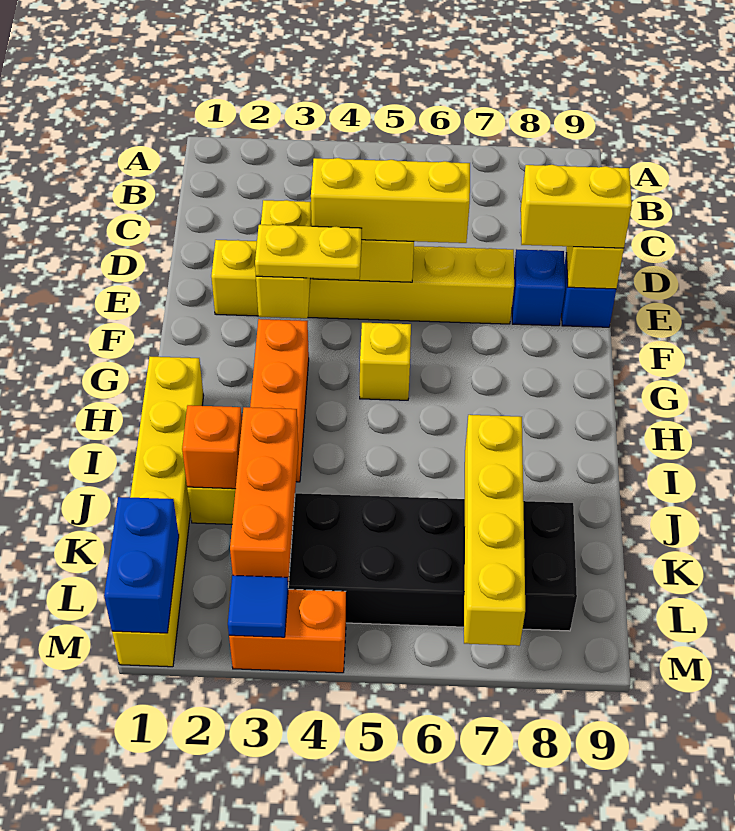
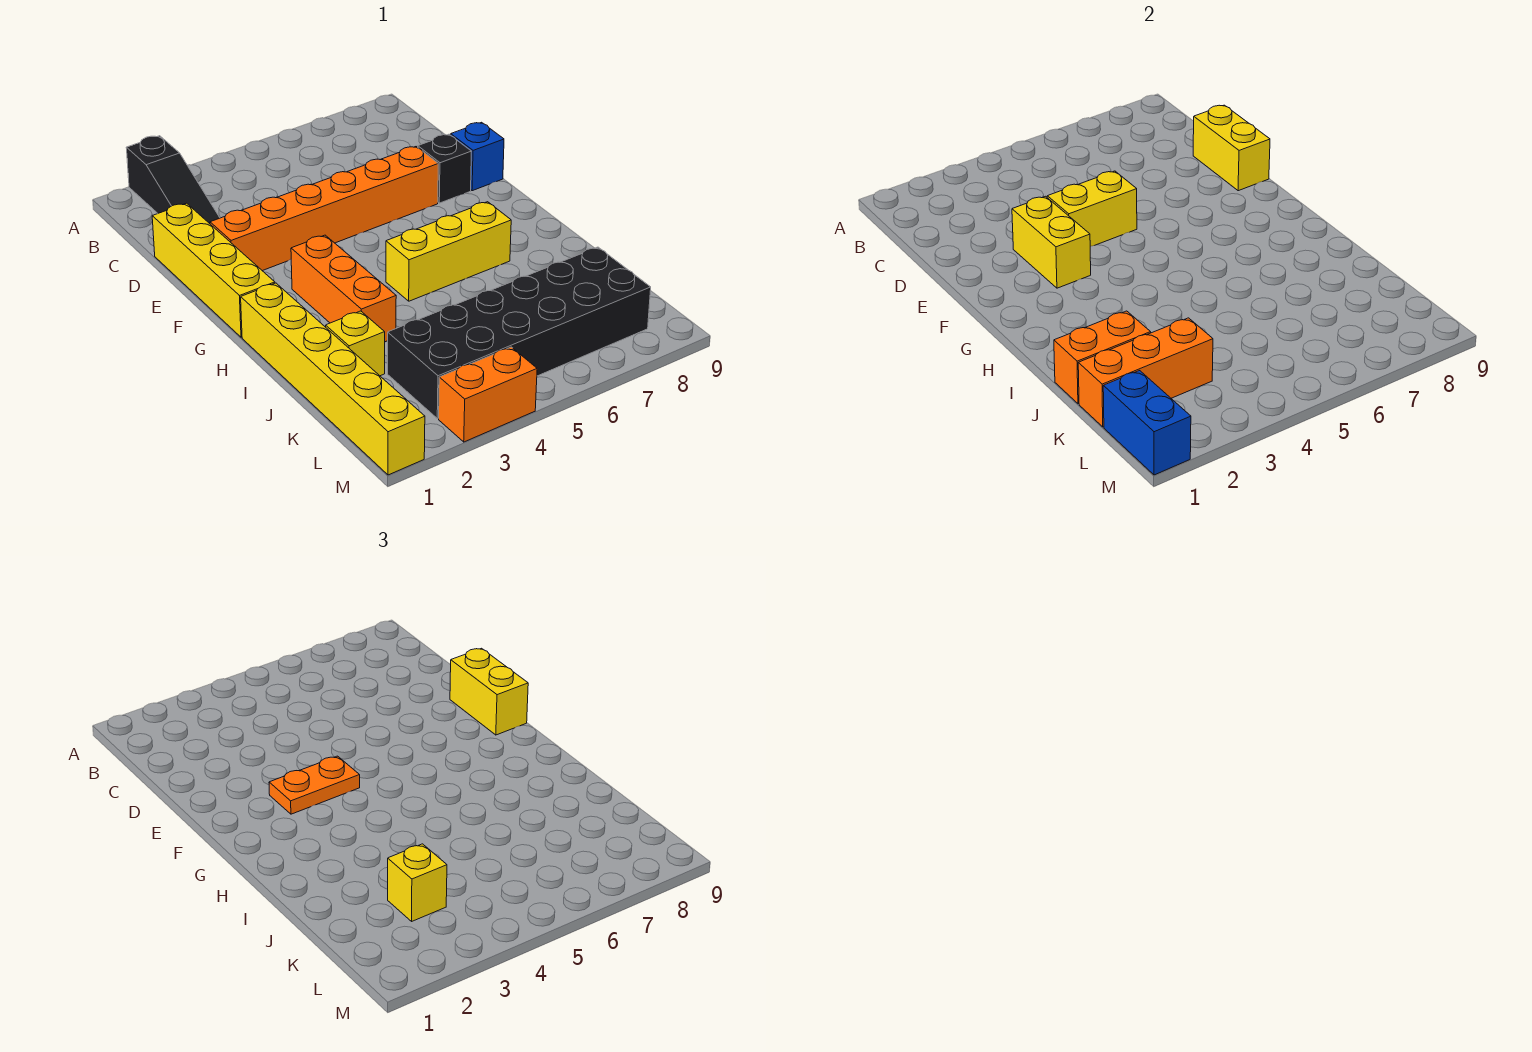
none -> black slope A2:C2 level 1 top A
yellow brick E2:E7 level 1 -> orange brick E2:E7 level 1
yellow brick E4:E6 level 3 -> yellow brick H5:H7 level 1
blue brick E8 level 1 -> black brick E8 level 1
yellow brick E8:E9 level 3 -> yellow brick E9:F9 level 3
yellow plate F3:F4 level 3 -> orange plate F3:F4 level 3
yellow brick G5 level 1 -> yellow brick K3 level 3
orange brick J2 level 2 -> orange brick J1:J2 level 2
orange brick J3:L3 level 2 -> orange brick K1:K3 level 2
yellow brick J7:M7 level 2 -> yellow brick D1:G1 level 1
blue tile M3 level 2 -> none

